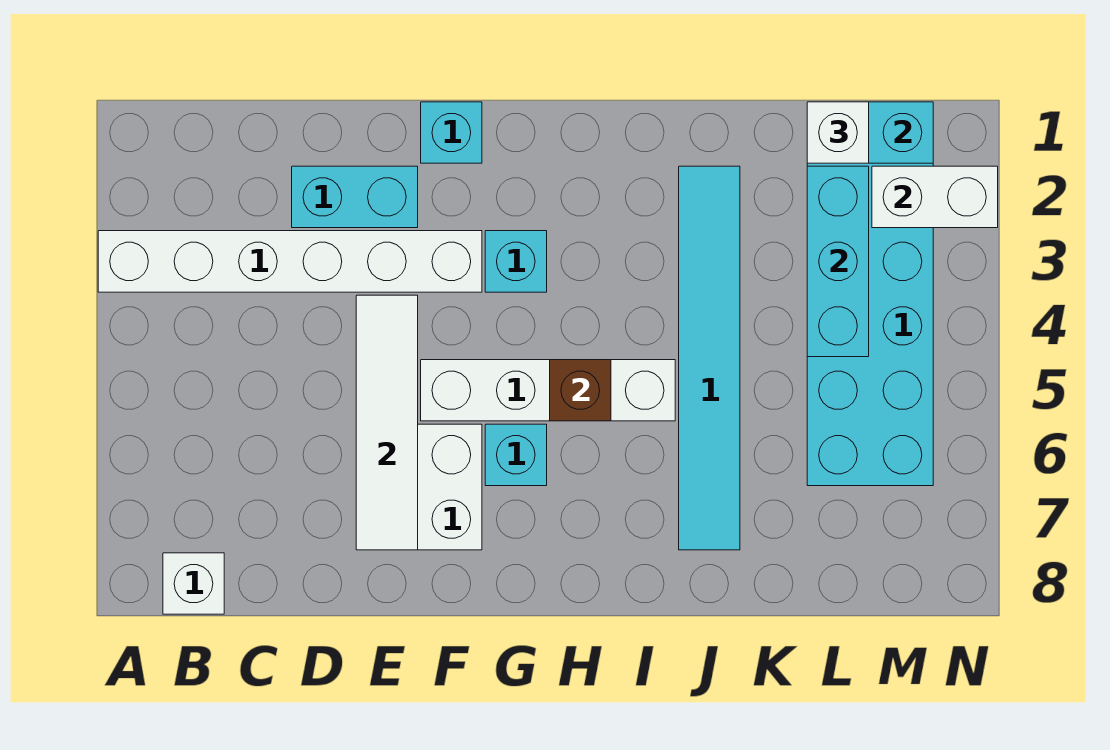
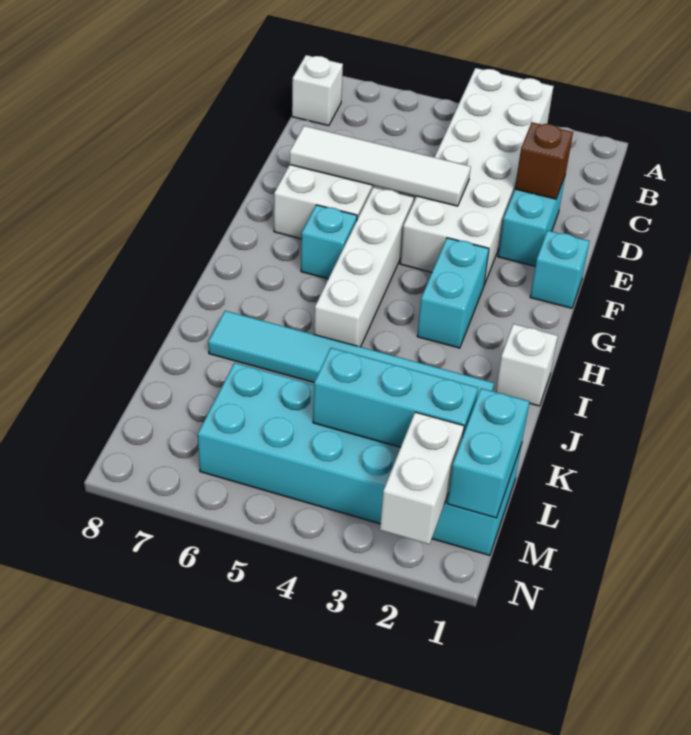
white brick A3:F3 level 1 -> white brick A3:F4 level 1
cyan brick G3 level 1 -> cyan brick G3:H3 level 1
brown brick H5 level 2 -> brown brick D2 level 2
white brick L1 level 3 -> white brick I1 level 1

